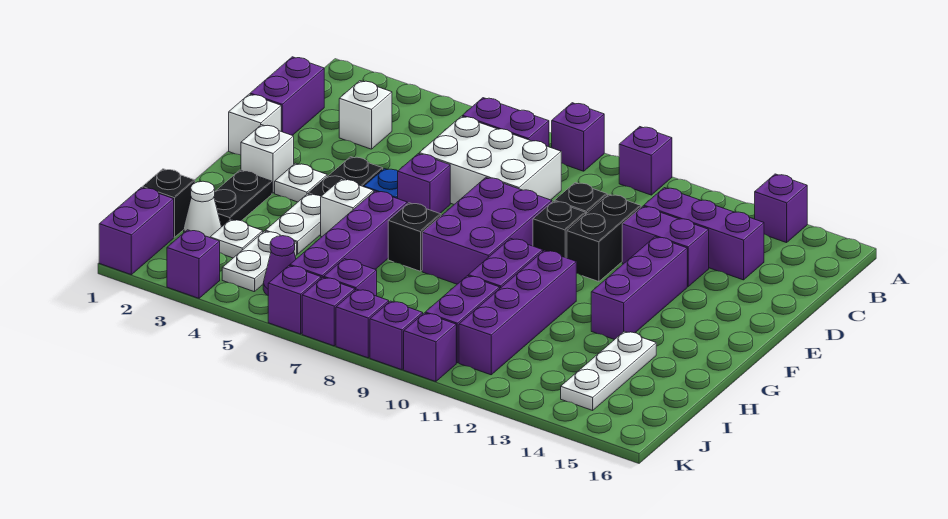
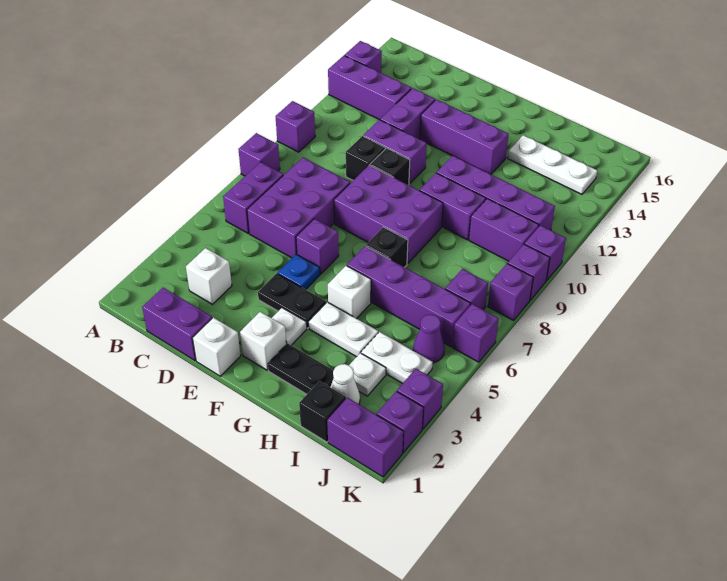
white brick C6:D8 level 1 -> purple brick C6:D8 level 1
purple brick C12:C14 level 1 -> purple brick A13:C13 level 1
black brick D11:E11 level 1 -> purple brick D11:E11 level 1
purple brick K7 level 1 -> purple brick K2 level 1

